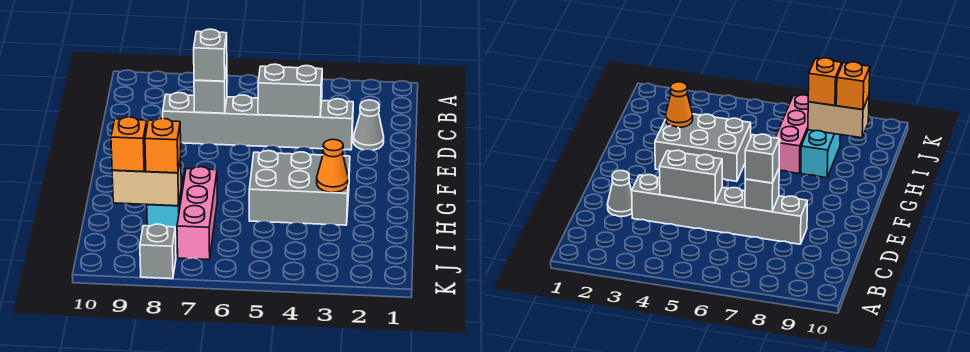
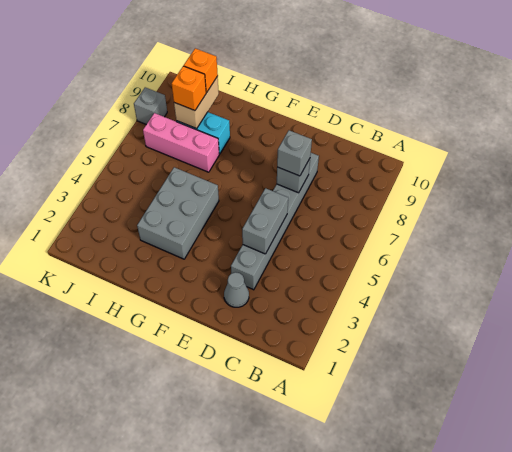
orange cone H3 level 2 -> none

